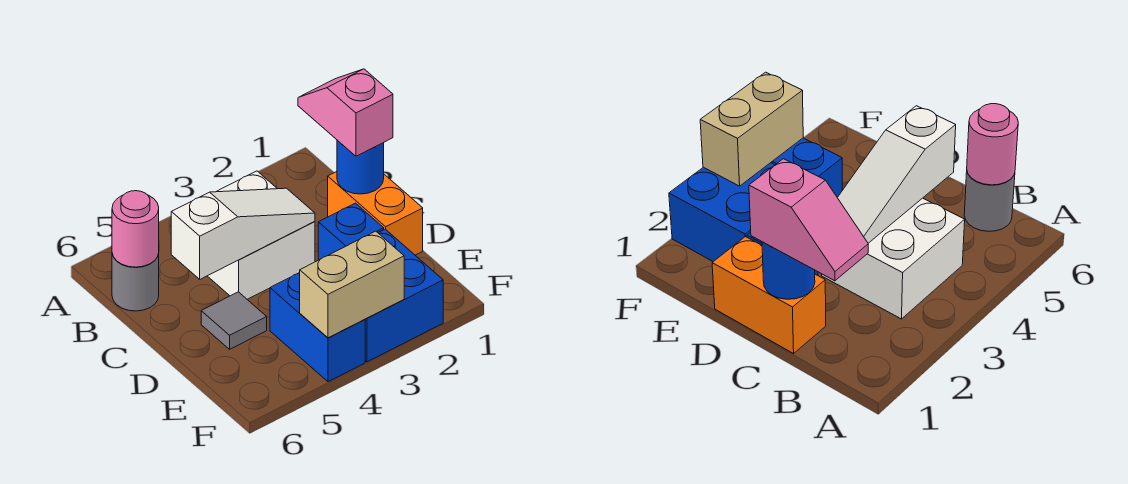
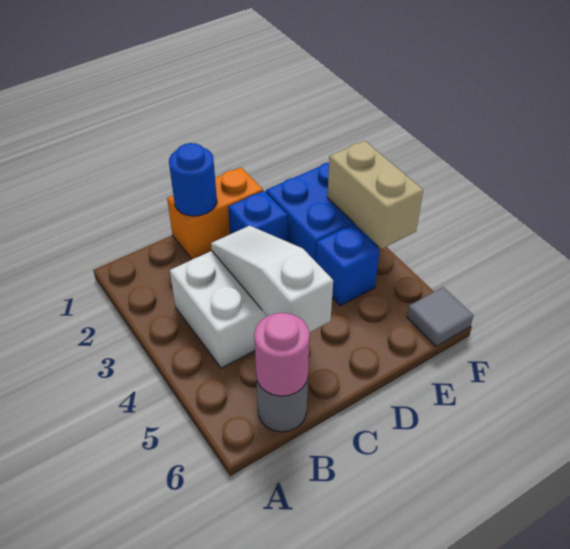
pink slope B1:C1 level 3 top C -> none
grey tile D5 level 1 -> grey tile F6 level 1
blue brick E4:F4 level 1 -> blue brick E4 level 1

